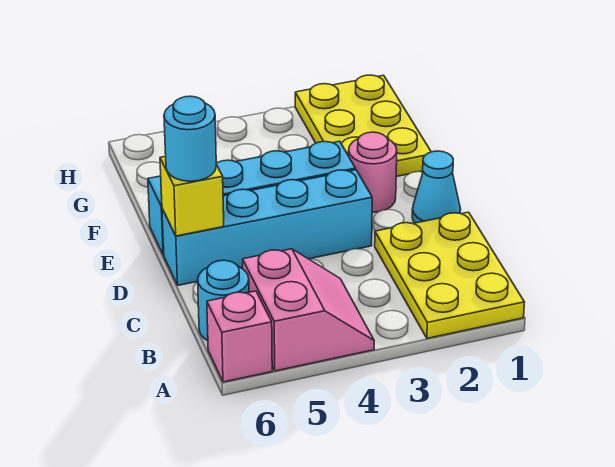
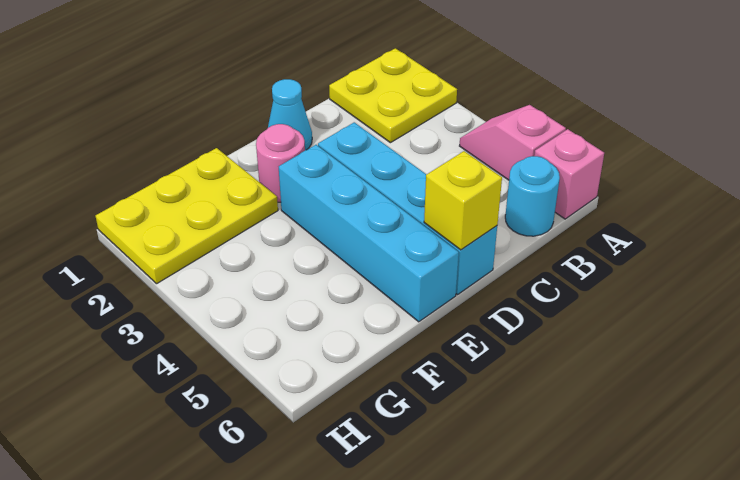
yellow plate A1:C2 level 1 -> yellow plate A1:B2 level 1
pink slope A4:B5 level 1 top 5 -> pink slope A4:A5 level 1 top 5
cyan round brick D6 level 3 -> none

